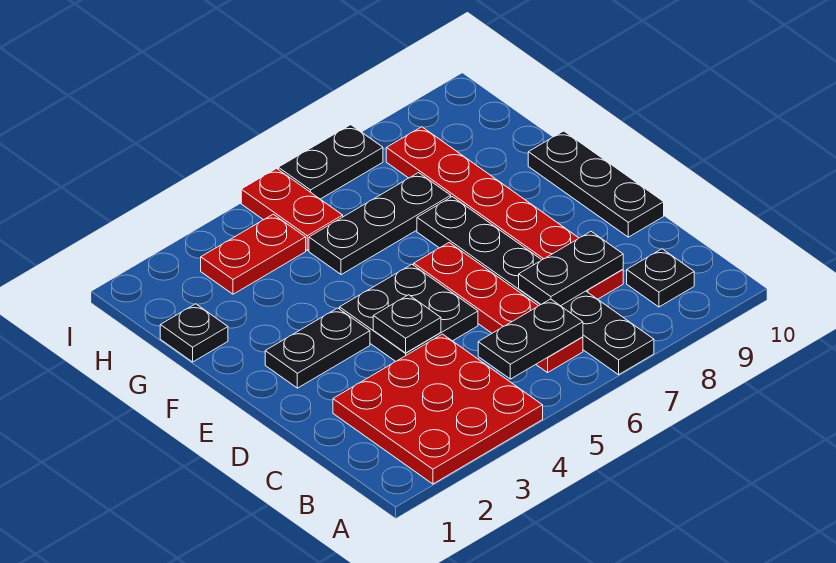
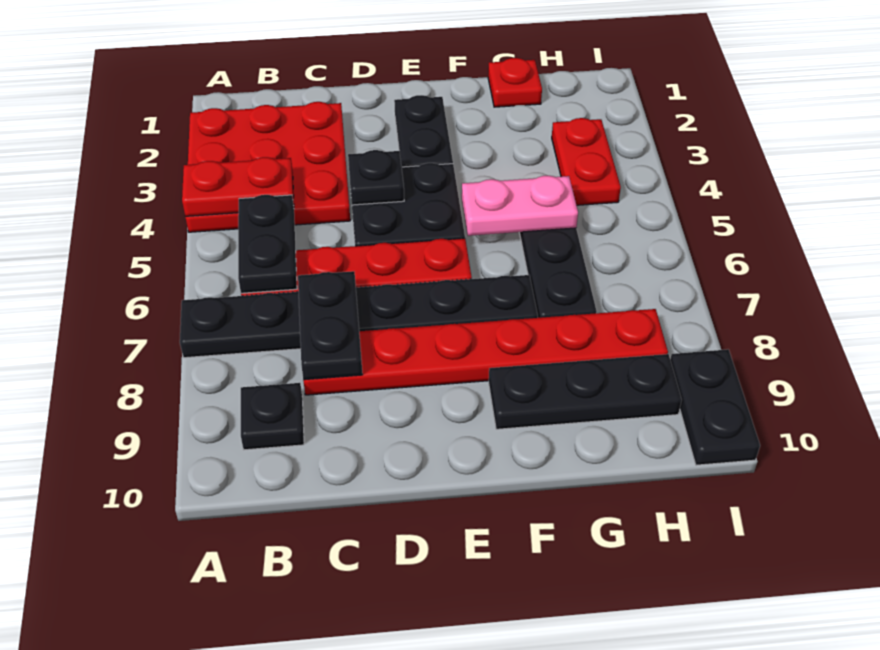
black plate D10:F10 level 1 -> black plate F9:H9 level 1
none -> pink plate F5:G5 level 2
black plate G1 level 1 -> red plate G1 level 1
red plate H5:I5 level 1 -> red plate A4:B4 level 2
black plate I6:I7 level 1 -> black plate I9:I10 level 1

